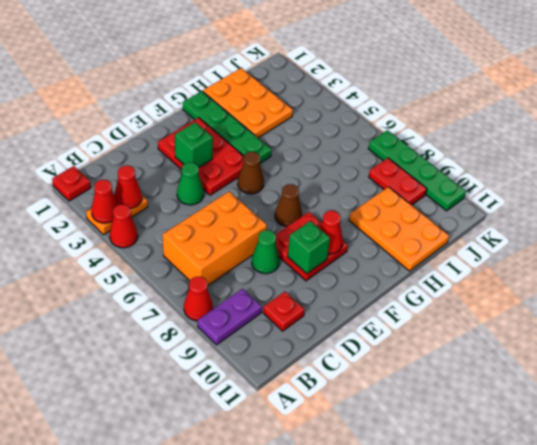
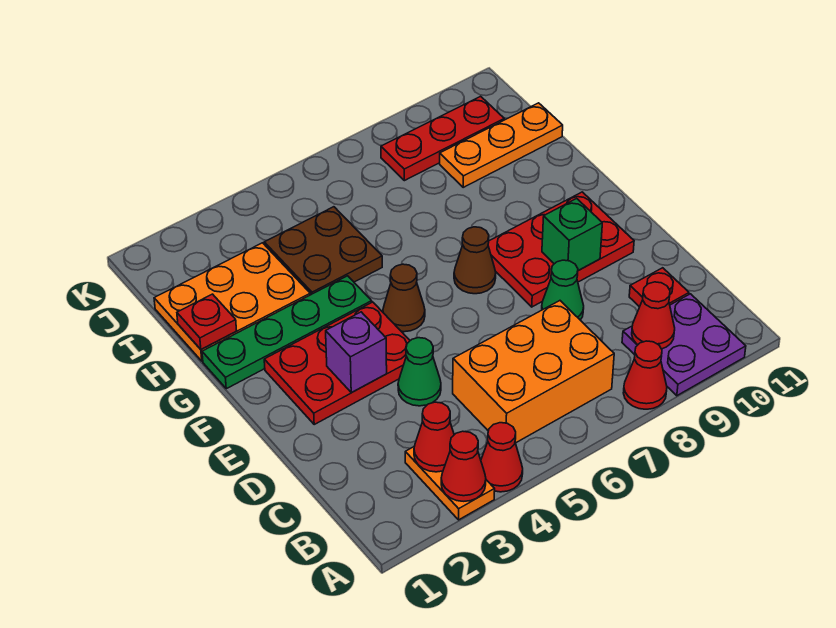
red plate A1 level 1 -> red plate H1 level 2
purple plate A9:B9 level 1 -> purple plate A9:B10 level 1
orange brick B6:D7 level 1 -> orange brick B5:C7 level 1
green brick E3 level 2 -> purple brick E3 level 2
red plate E8:F9 level 1 -> red plate E8:F10 level 1
red cone F9 level 2 -> red cone B9 level 2
none -> brown plate H4:I5 level 1
orange plate H9:I11 level 1 -> orange plate I9:I11 level 1
red plate J8:J9 level 1 -> red plate J8:J10 level 1
green plate K7:K10 level 1 -> none

